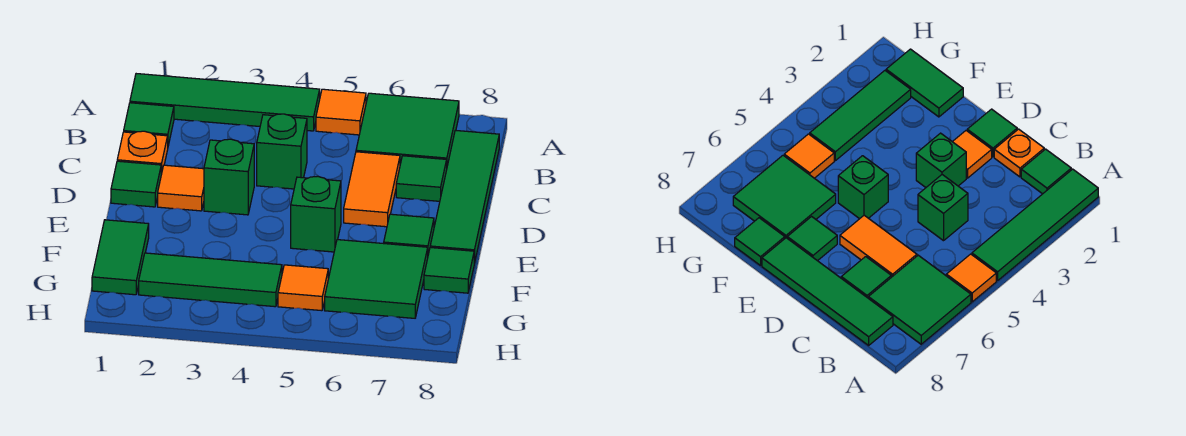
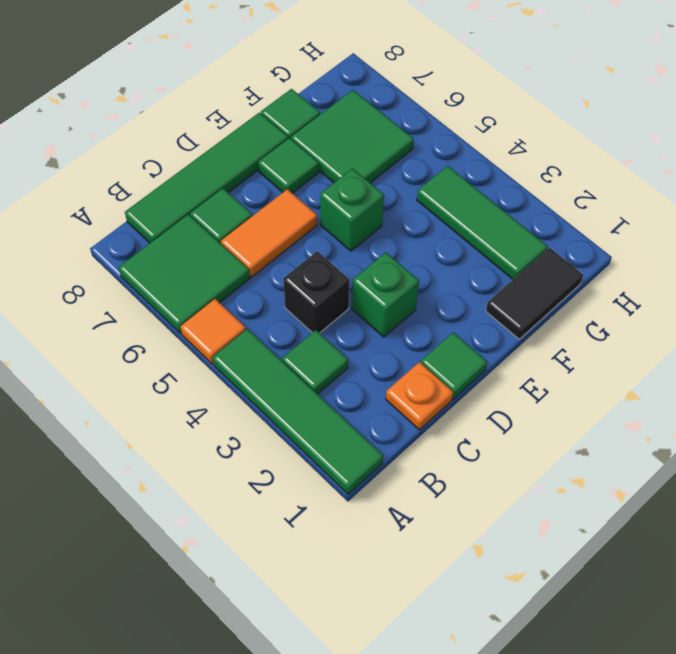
green tile B1 level 1 -> green tile B3 level 1
green brick C4 level 1 -> black brick C4 level 1
orange tile D2 level 1 -> none
green tile F1:G1 level 1 -> black tile F1:G1 level 1
orange tile G5 level 1 -> none

